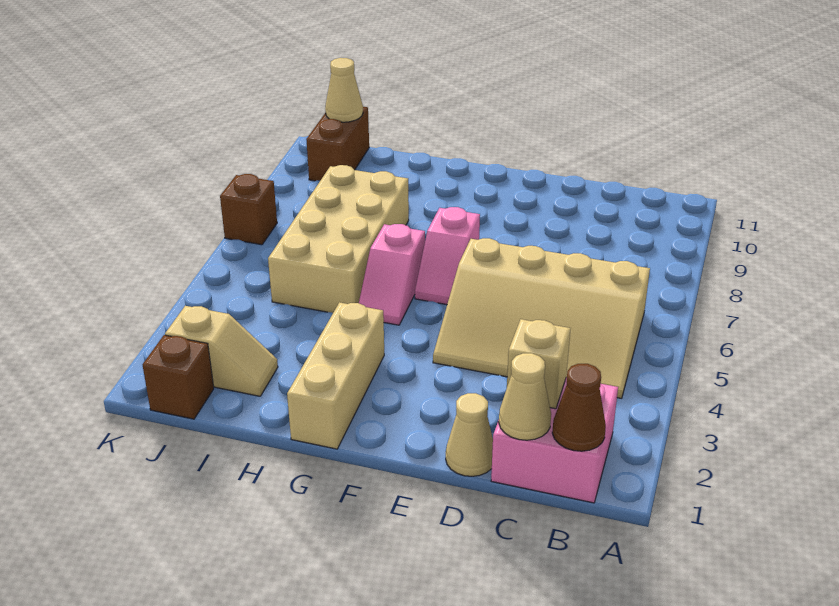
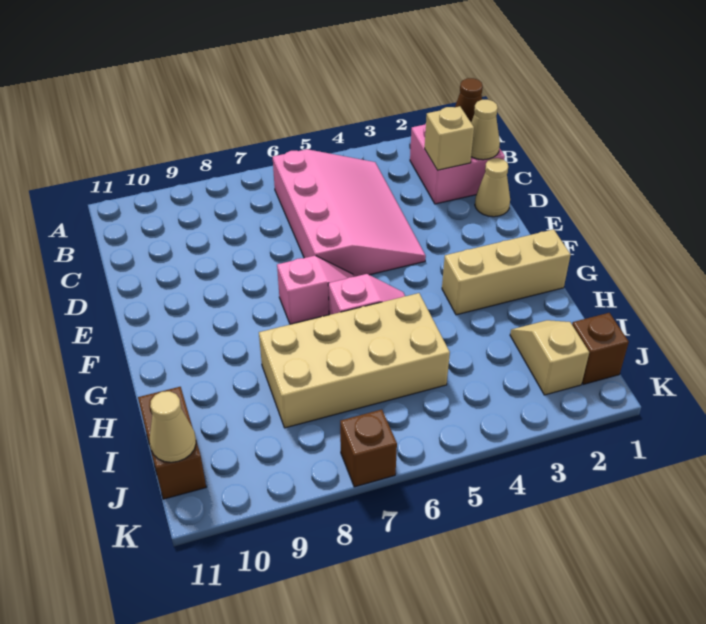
tan slope B4:E6 level 1 top 6 -> pink slope B4:E6 level 1 top 6
brown brick J10:J11 level 1 -> brown brick I11:J11 level 1

